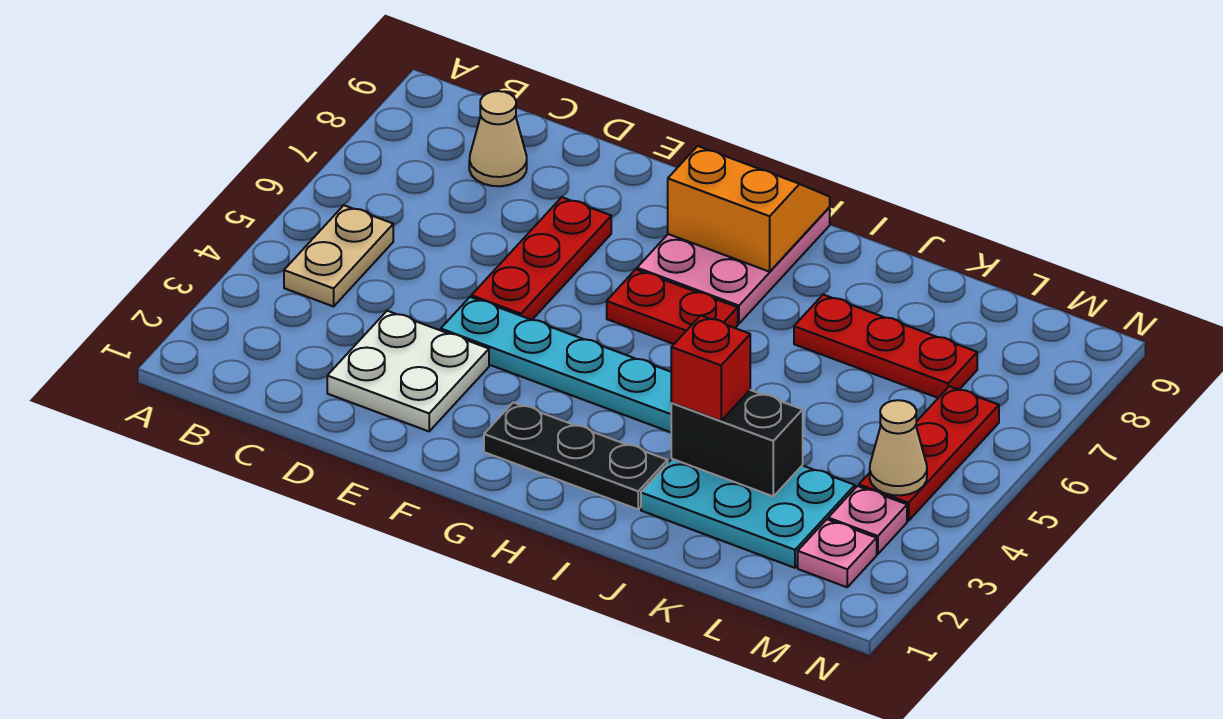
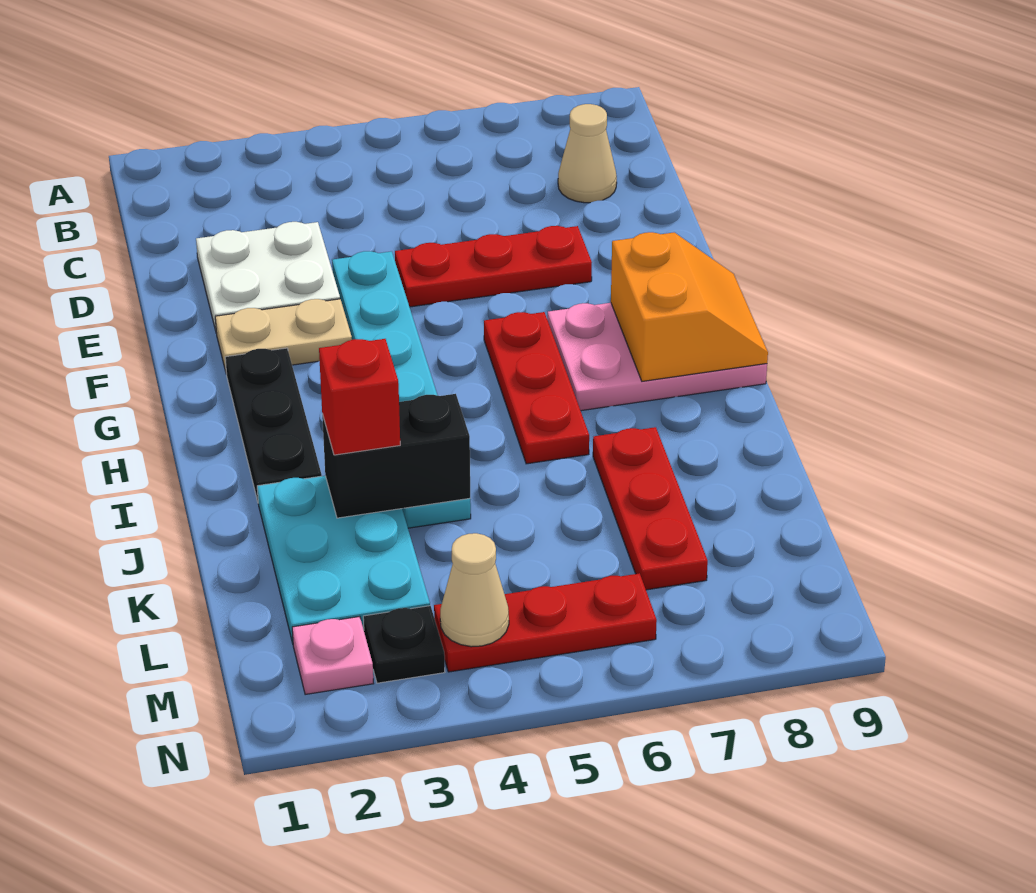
tan plate B4:B5 level 1 -> tan plate F2:F3 level 1
red plate G6:H6 level 1 -> red plate G6:I6 level 1
black brick J3:K3 level 2 -> black brick J3:J4 level 2
pink plate M3 level 1 -> black plate M3 level 1

